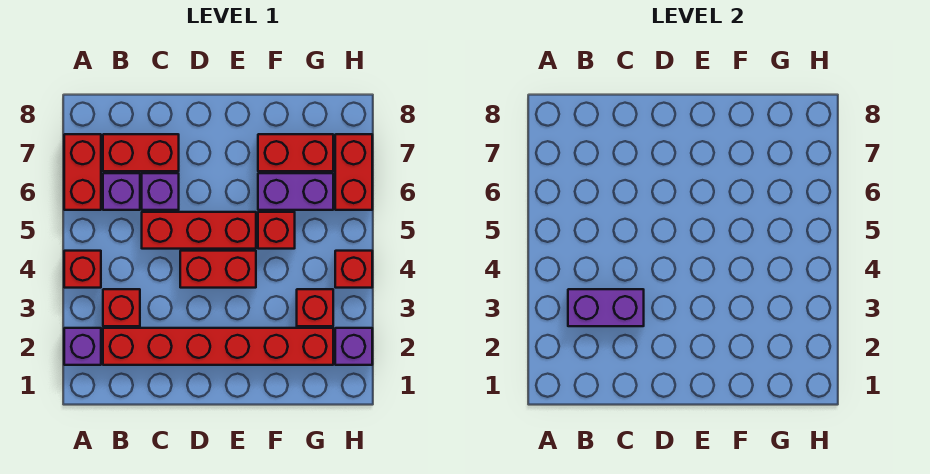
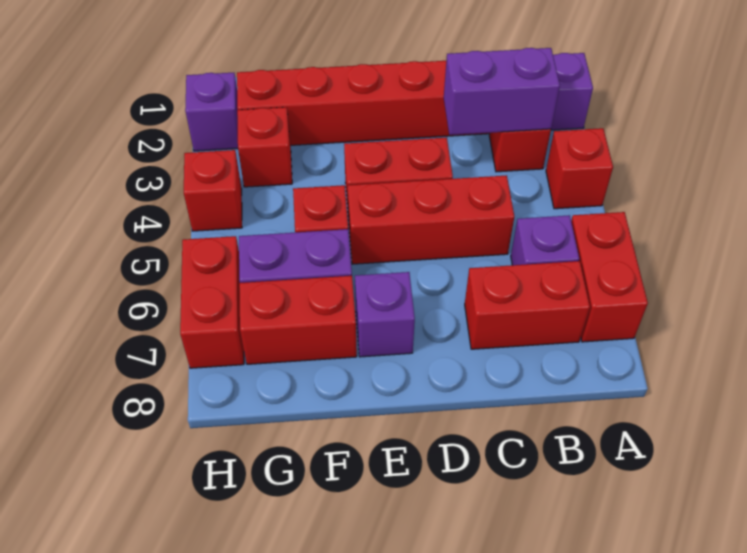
purple brick C6 level 1 -> purple brick E7 level 1

